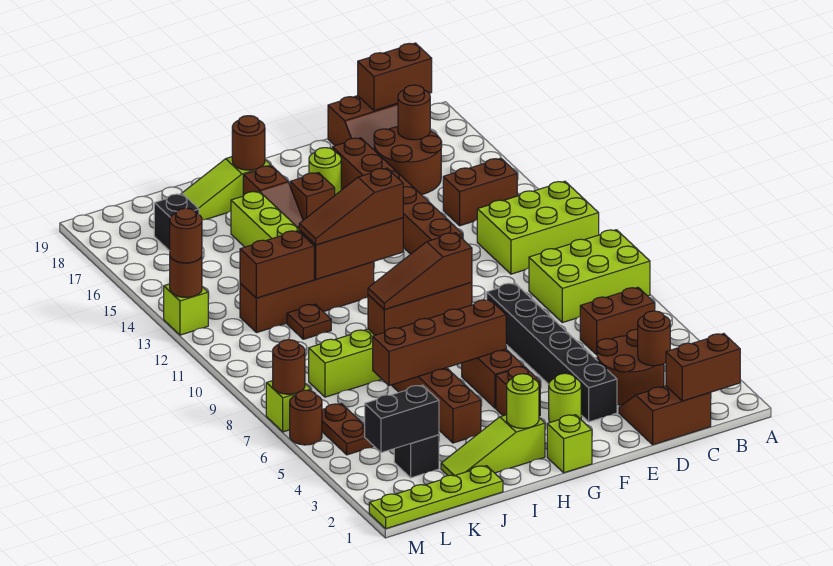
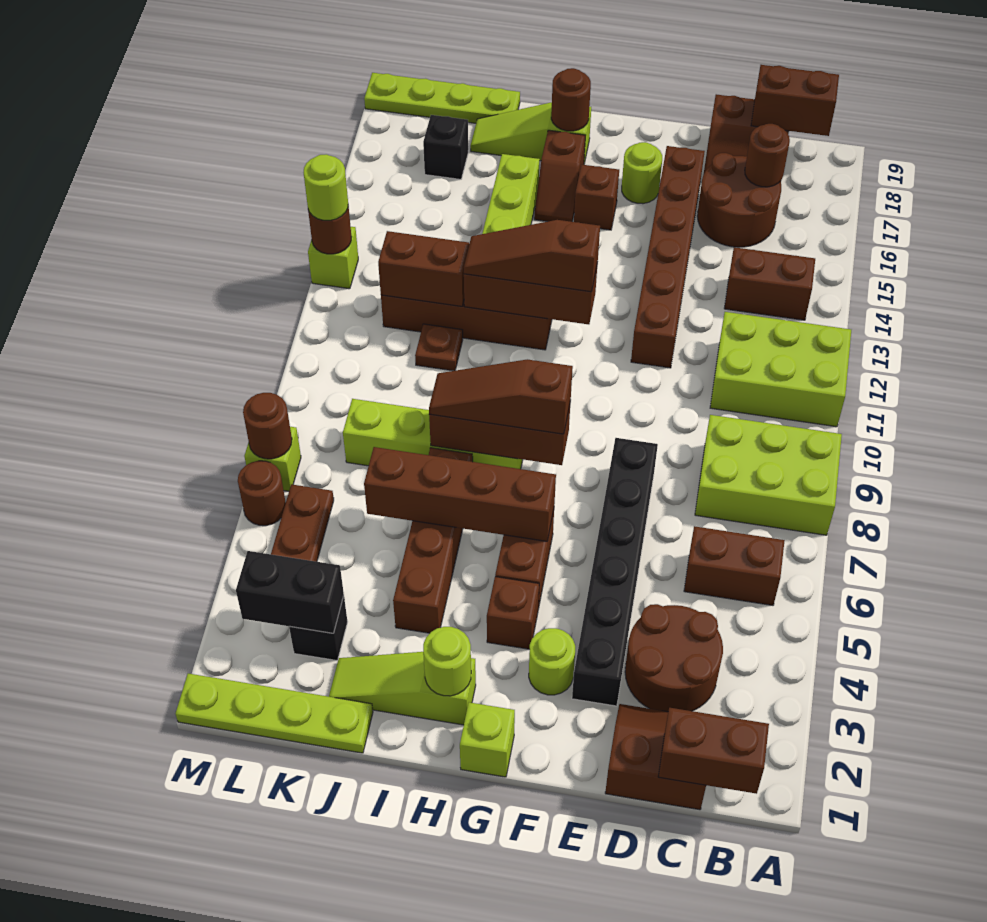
brown round brick C3 level 2 -> none
none -> lime plate J19:M19 level 1
brown round brick M13 level 3 -> lime round brick M13 level 3

